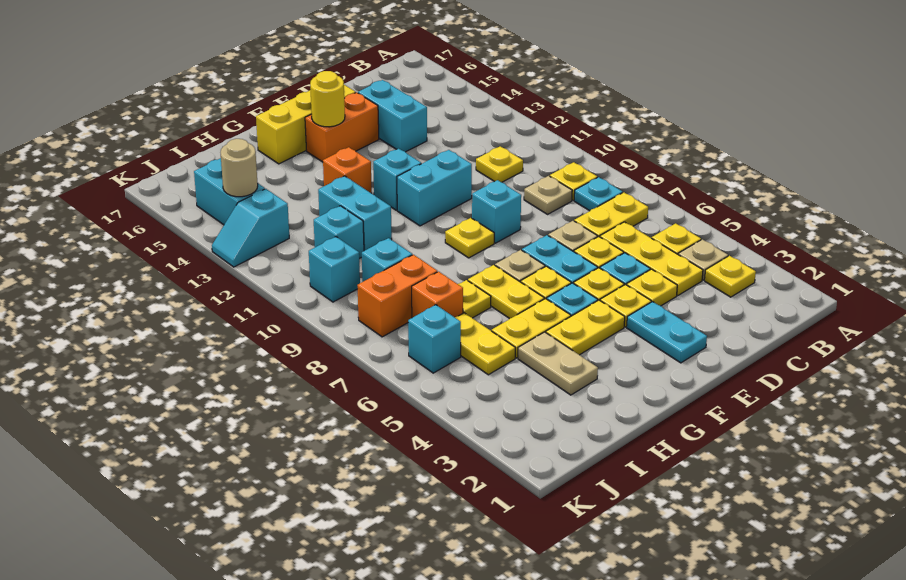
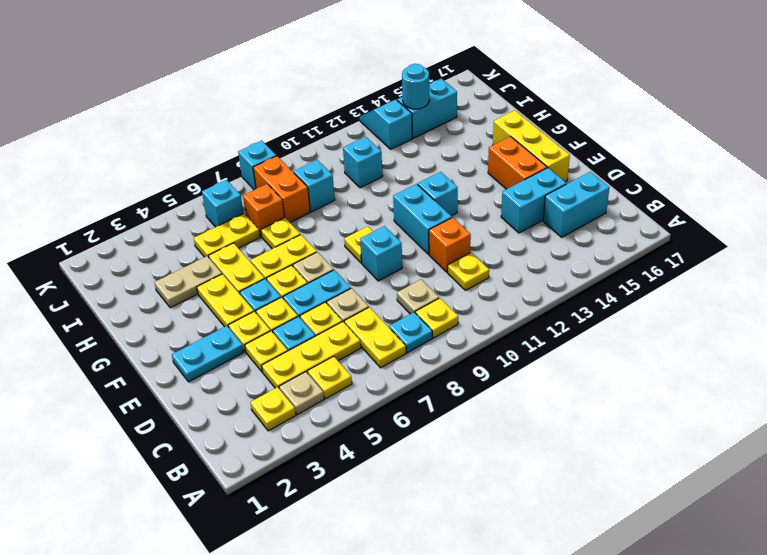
yellow round brick F15 level 2 -> none
orange brick G13 level 1 -> orange brick D11 level 1
cyan brick H11:H12 level 1 -> cyan brick C15:C16 level 1
cyan brick J10 level 1 -> cyan brick K8 level 1
tan round brick J14 level 2 -> cyan round brick J14 level 2

